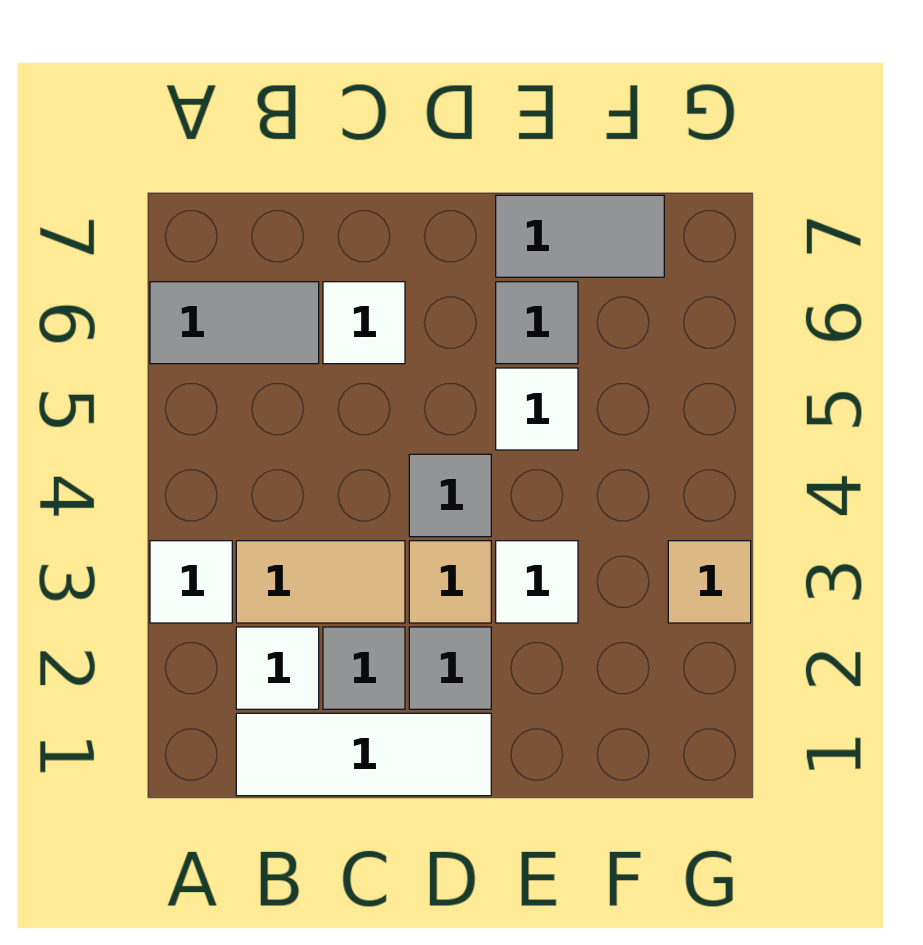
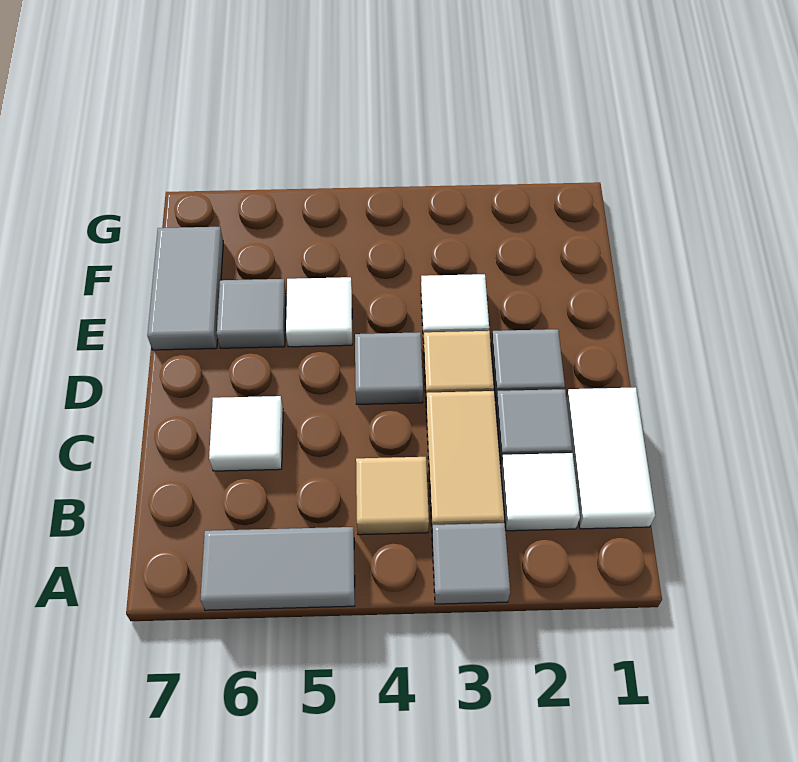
white tile A3 level 1 -> grey tile A3 level 1
grey tile A6:B6 level 1 -> grey tile A5:A6 level 1
white tile B1:D1 level 1 -> white tile B1:C1 level 1
tan tile G3 level 1 -> tan tile B4 level 1

